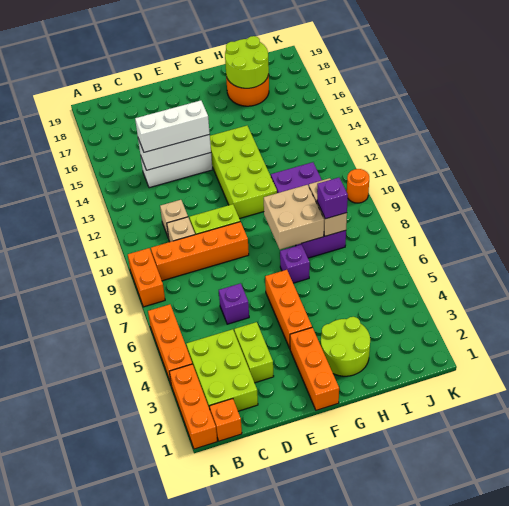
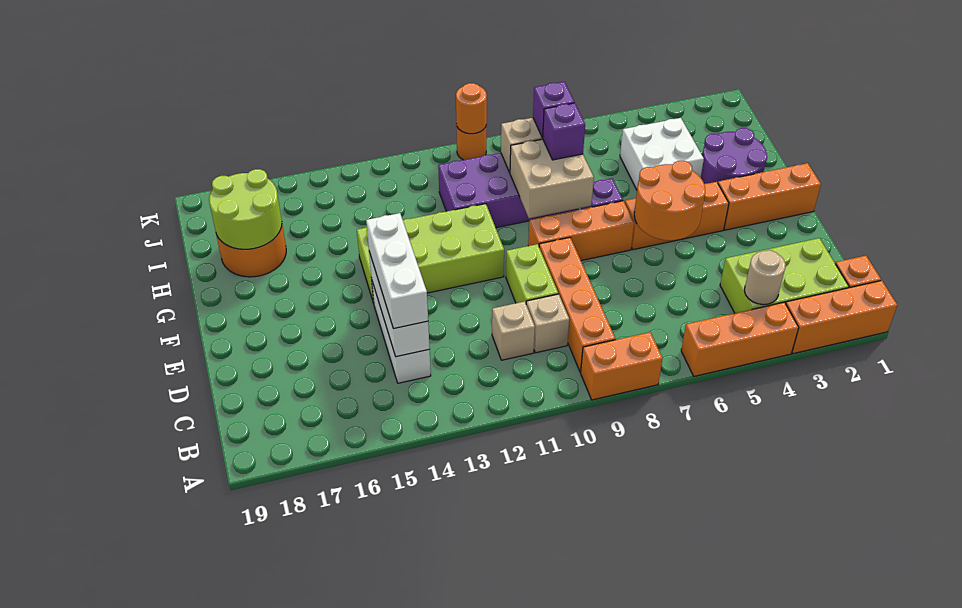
none -> tan round brick B4 level 2
lime brick D3:D4 level 1 -> none
purple brick D6 level 1 -> purple brick H8 level 3
none -> orange round brick E5:F6 level 2
none -> orange brick F7:F9 level 1
lime round brick G2:H3 level 1 -> purple round brick G2:H3 level 1
none -> white brick H4:I5 level 1
none -> orange round brick K10 level 2

